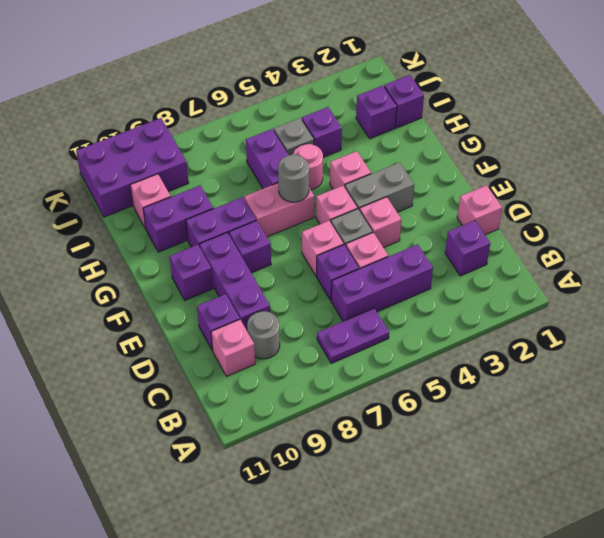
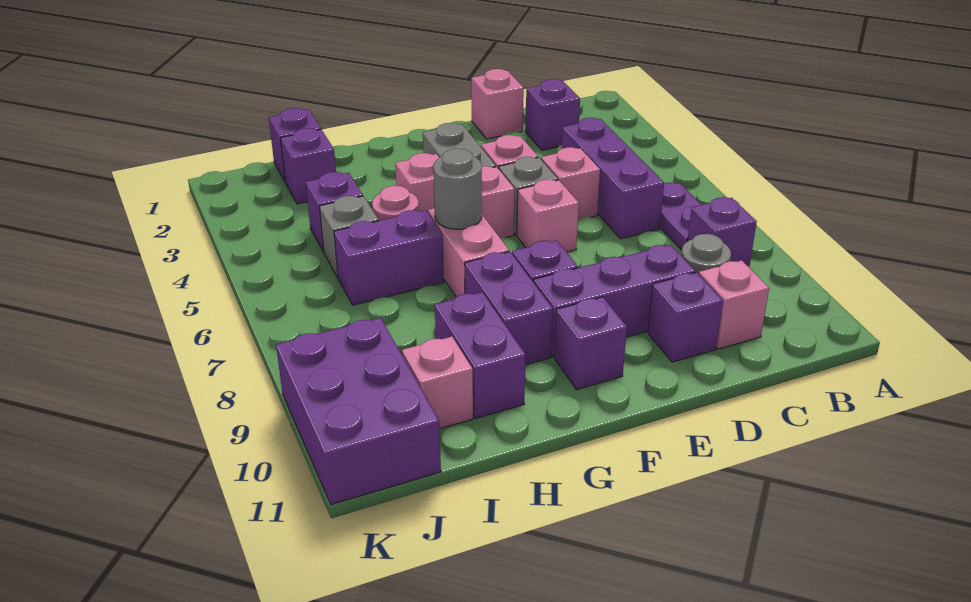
purple brick D6 level 1 -> purple brick B8 level 1

